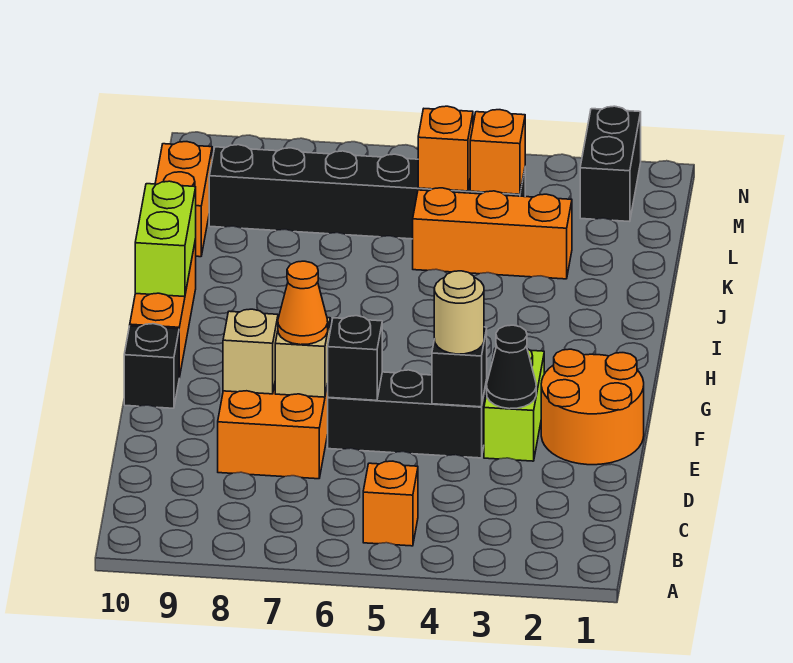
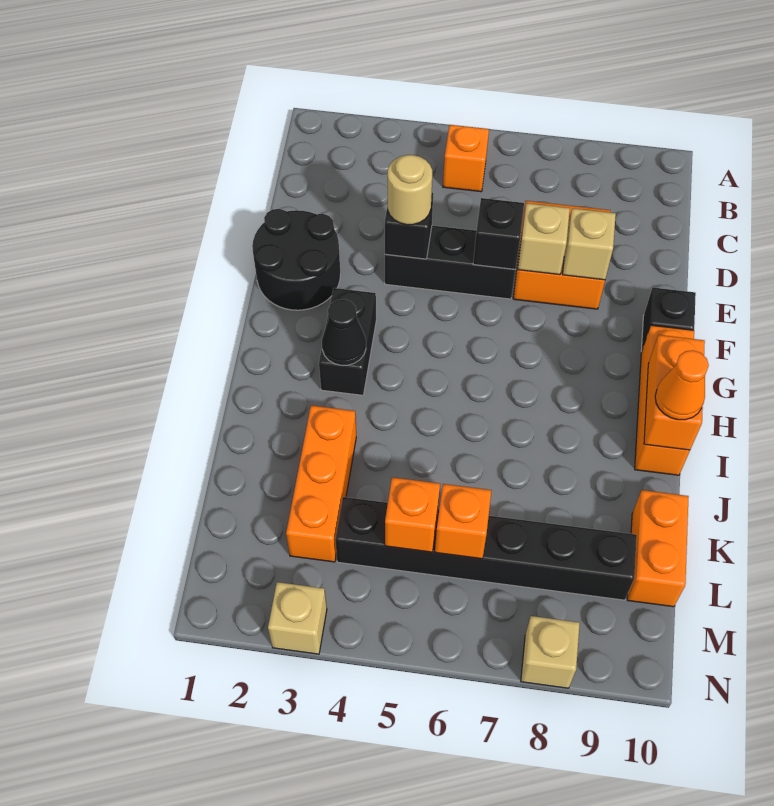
orange round brick E1:F2 level 1 -> black round brick E1:F2 level 1
lime brick E3:F3 level 1 -> none
black cone E3 level 2 -> black cone H3 level 2
orange cone E7 level 3 -> orange cone I10 level 3
lime brick H10:I10 level 2 -> orange brick H10:I10 level 2
orange brick K3:K5 level 1 -> orange brick J3:L3 level 1
orange brick L4 level 2 -> orange brick L6 level 2
black brick M2:N2 level 1 -> black brick G3:H3 level 1
none -> tan brick N3 level 1
none -> tan brick N8 level 1

